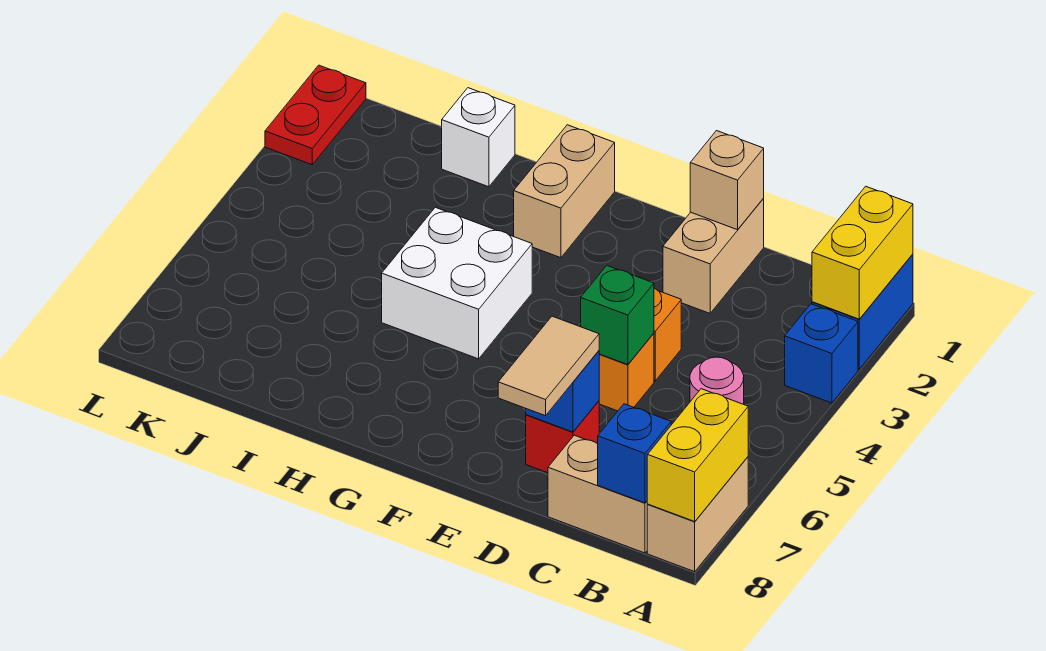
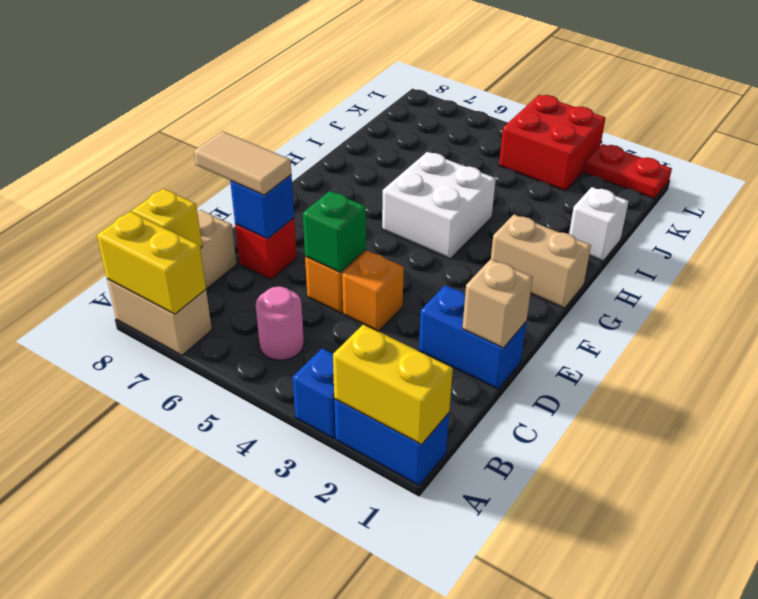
blue brick B8 level 2 -> yellow brick B8 level 2
tan brick D1:D2 level 1 -> blue brick D1:D2 level 1
none -> red brick K3:L4 level 1

